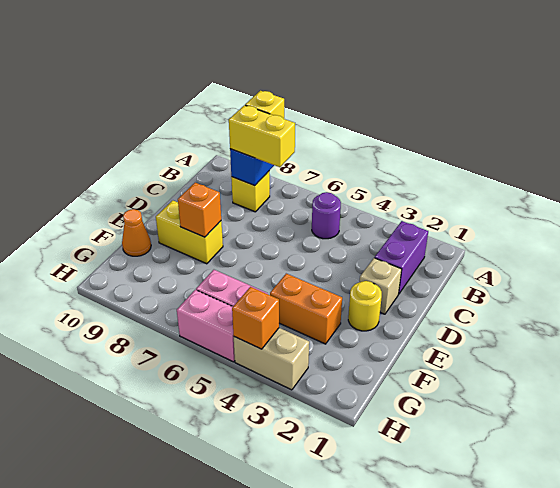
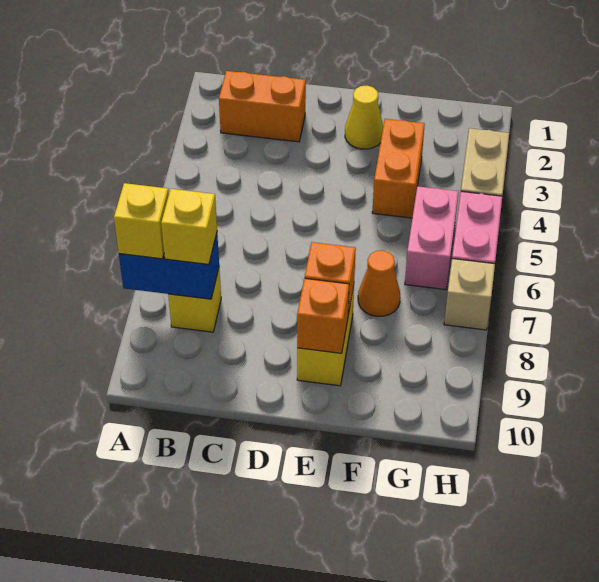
purple brick B2:C2 level 1 -> orange brick B2:C2 level 1
purple round brick B5 level 1 -> none
yellow brick B7:B8 level 3 -> yellow brick B8 level 3
tan brick D2 level 1 -> tan brick H7 level 1
yellow round brick E2 level 1 -> yellow cone E2 level 1
orange cone F10 level 1 -> orange cone F7 level 1
orange brick H4 level 2 -> orange brick E9 level 2

